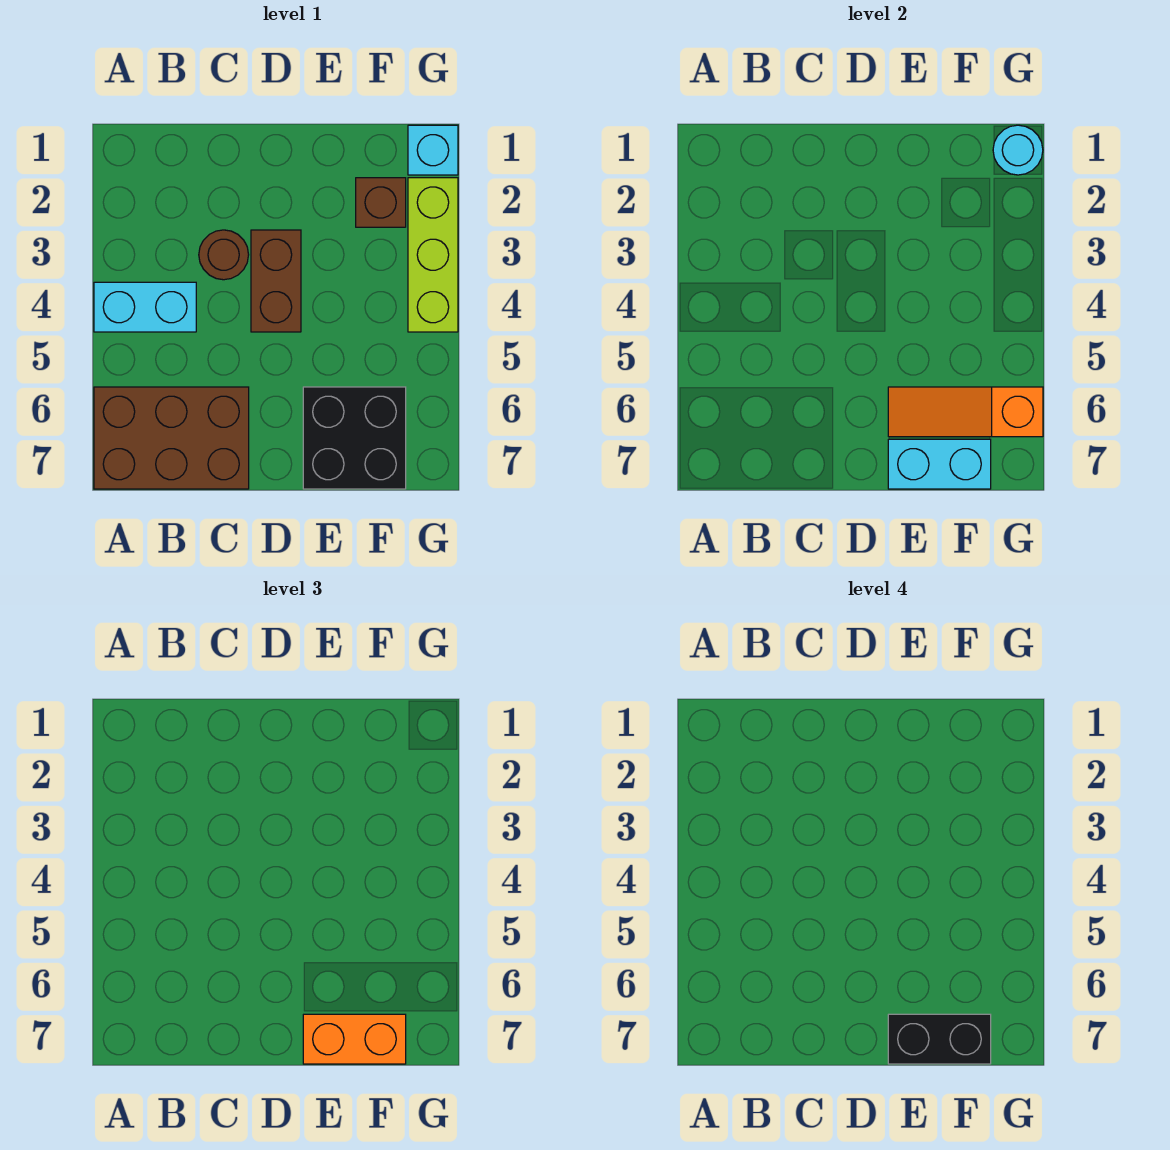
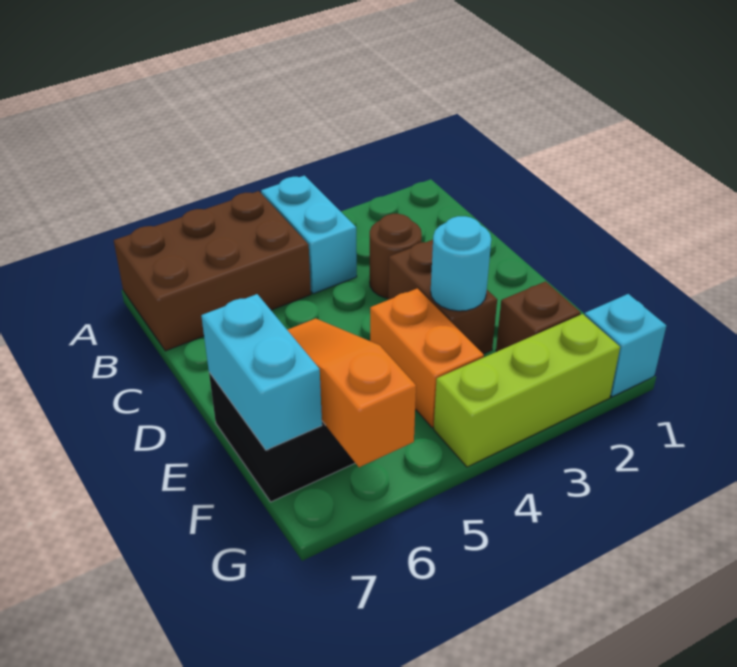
brown brick A6:C7 level 1 -> brown brick A5:B7 level 1
brown brick D3:D4 level 1 -> brown brick D3:E3 level 1
orange brick E7:F7 level 3 -> orange brick E4:F4 level 1
black brick E7:F7 level 4 -> none
cyan round brick G1 level 2 -> cyan round brick E3 level 2

